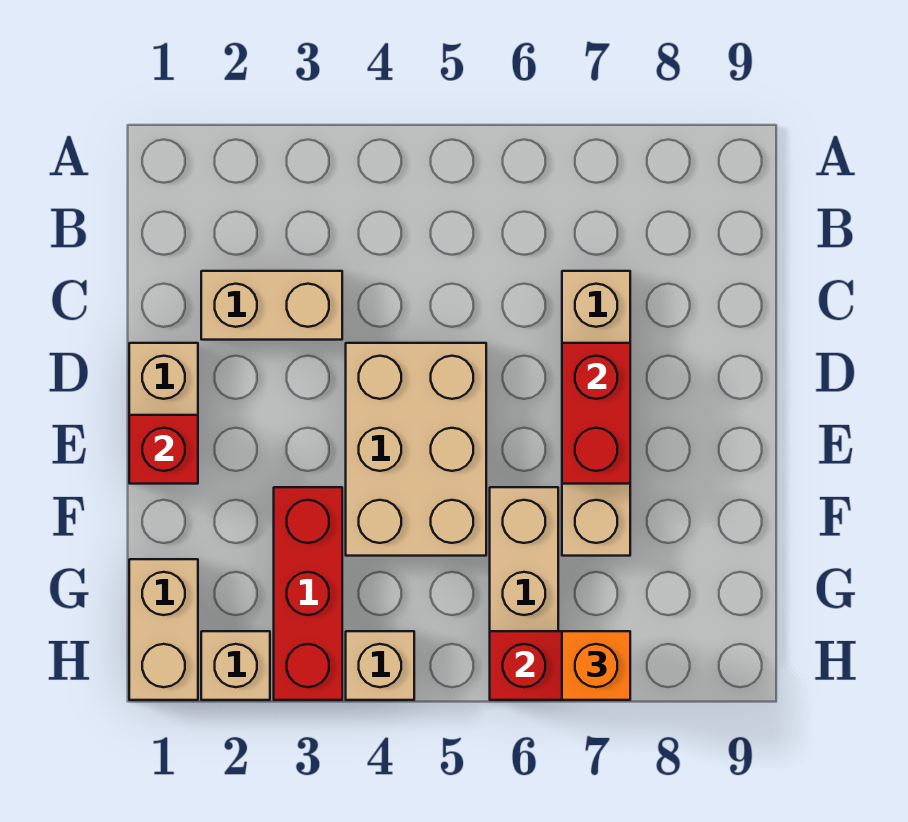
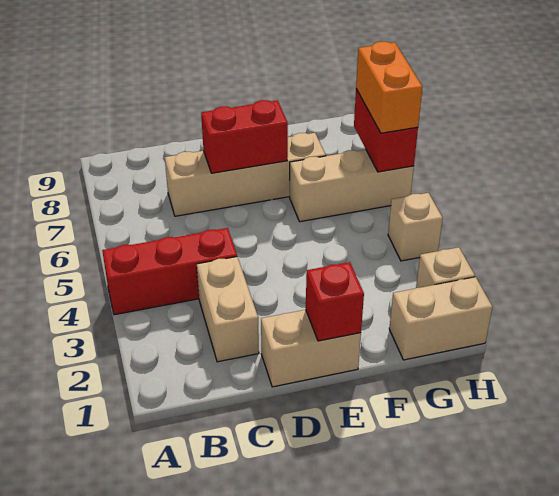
tan brick D4:F5 level 1 -> none
red brick F3:H3 level 1 -> red brick A4:C4 level 1
orange brick H7 level 3 -> orange brick H6:H7 level 3

